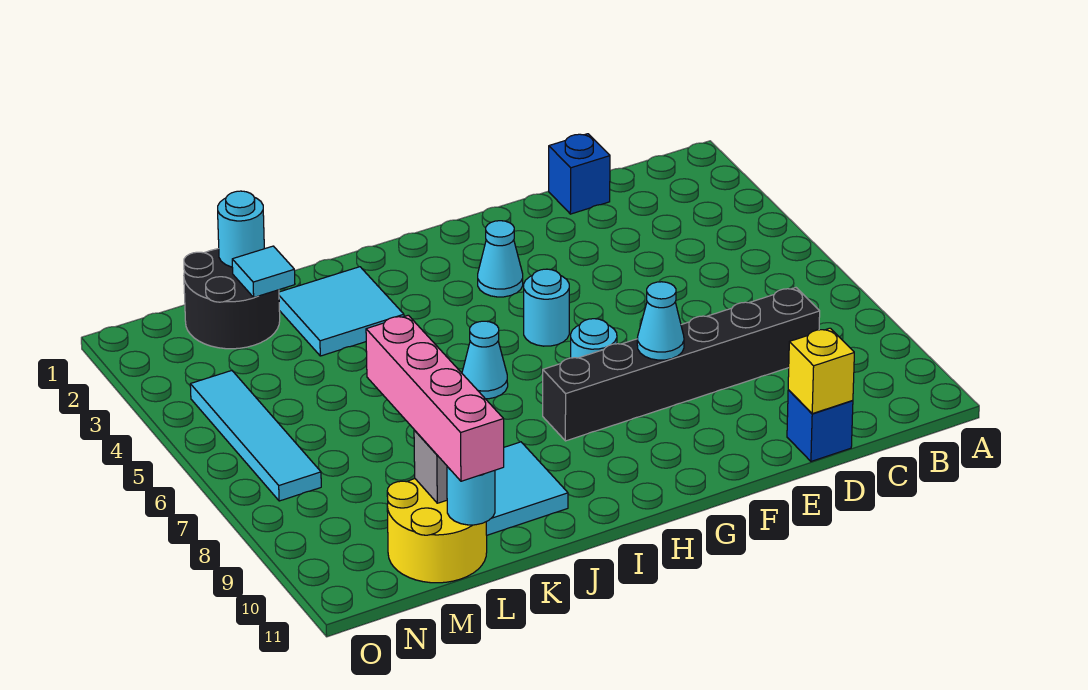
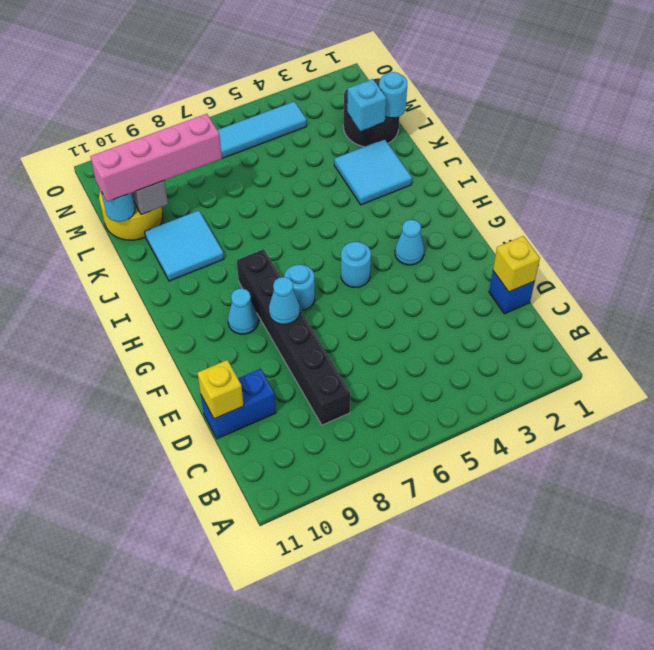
none -> yellow brick D1 level 2
blue brick D11 level 1 -> blue brick D10:D11 level 1
cyan cone I6 level 1 -> cyan cone G9 level 1
cyan tile L2 level 2 -> cyan brick L2 level 2

